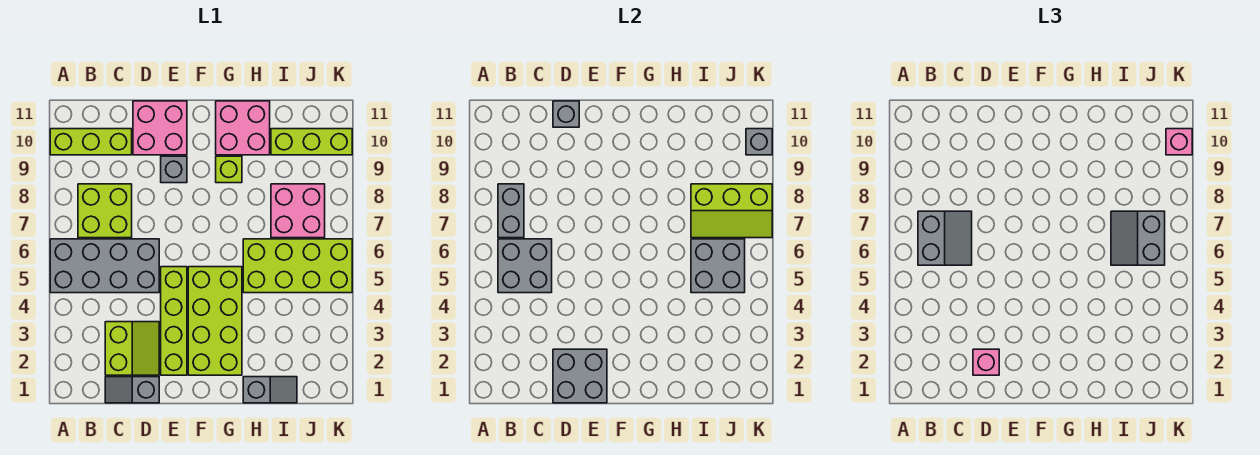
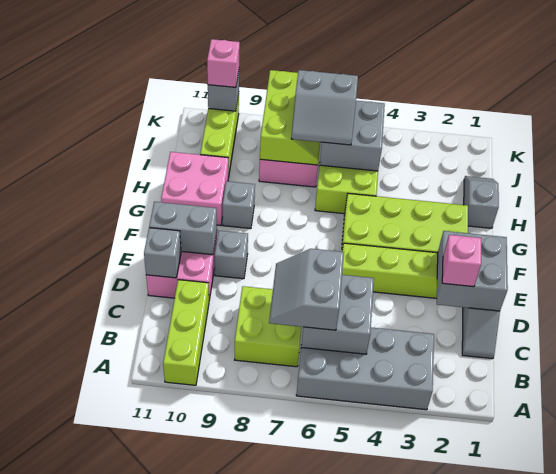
grey brick A5:D6 level 1 -> grey brick A3:B6 level 1
grey slope B6:C7 level 3 top B -> grey slope B6:C7 level 3 top 6
grey brick B7:B8 level 2 -> grey brick E10:E11 level 2
lime slope C2:D3 level 1 top C -> none
lime brick G9 level 1 -> grey brick G9 level 1

